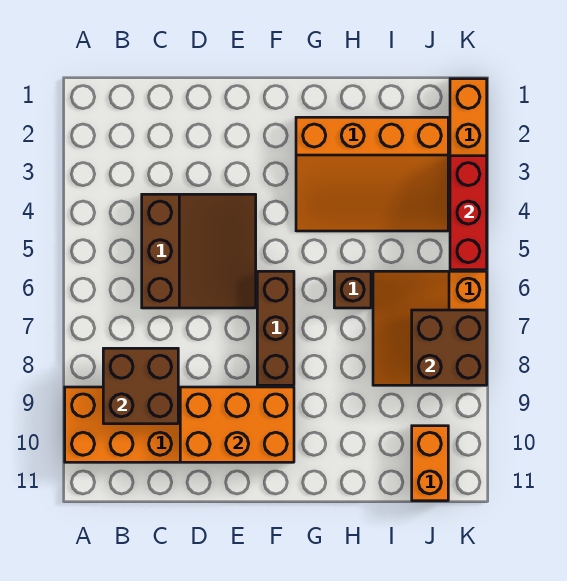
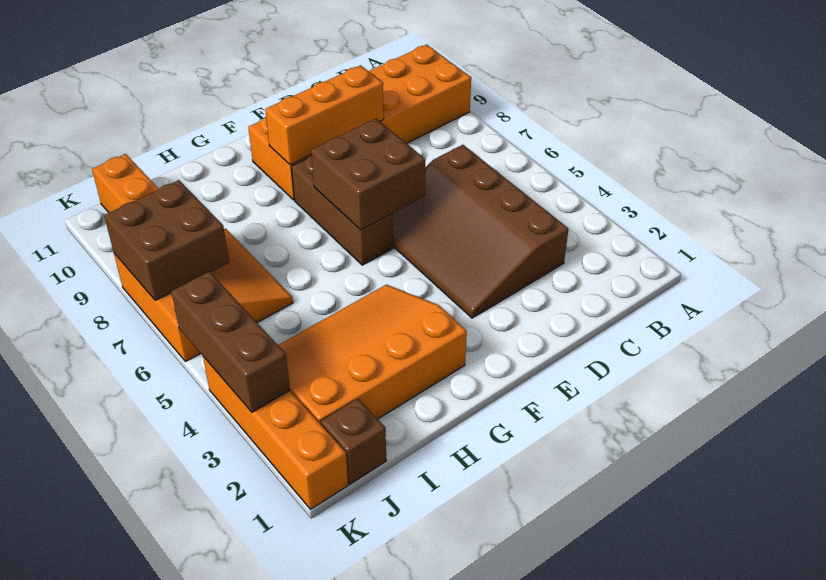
brown brick B8:C9 level 2 -> brown brick E6:F7 level 2
brown slope C4:E6 level 1 top C -> brown slope C3:E6 level 1 top C
orange brick D9:F10 level 2 -> orange brick D9:F9 level 2
brown brick H6 level 1 -> brown brick J1 level 1
red brick K3:K5 level 2 -> brown brick K3:K5 level 2

